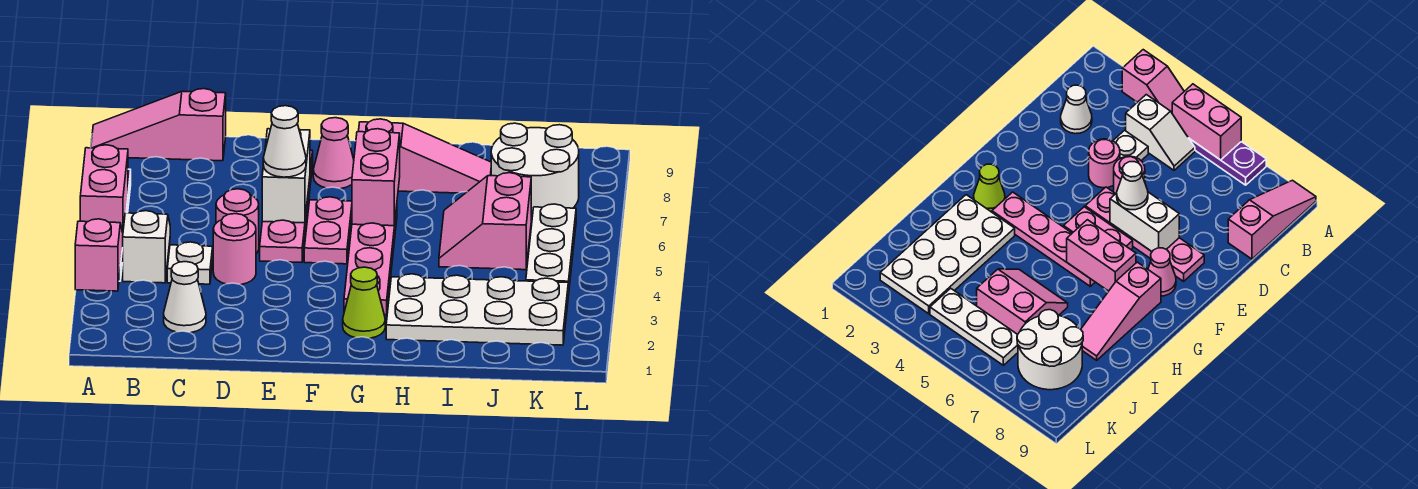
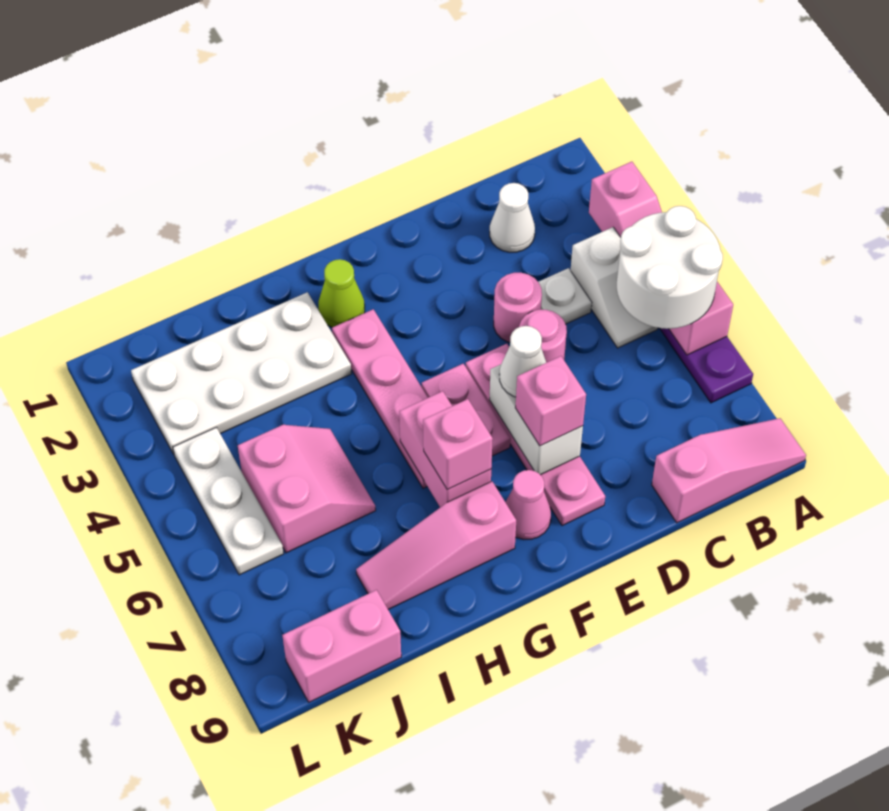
none -> pink brick E7 level 3
none -> pink brick G7 level 3
white round brick J7:K8 level 1 -> white round brick A5:B6 level 3
none -> pink brick J9:K9 level 1

